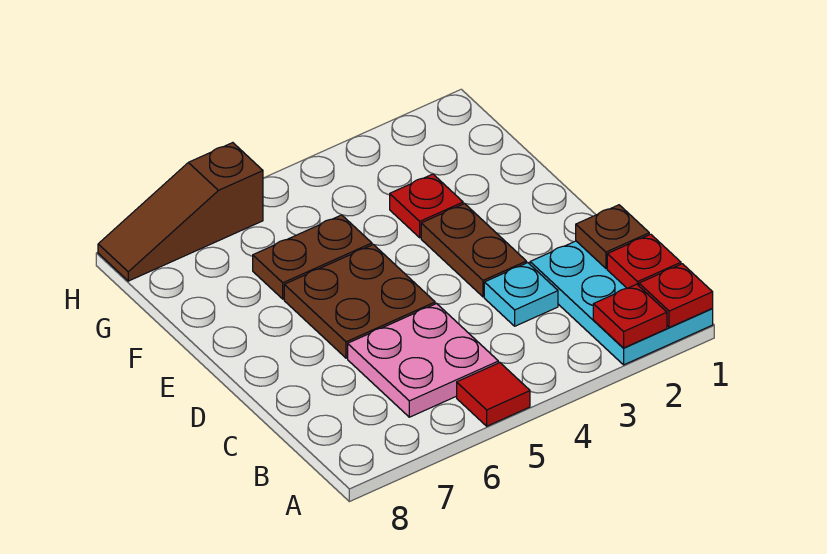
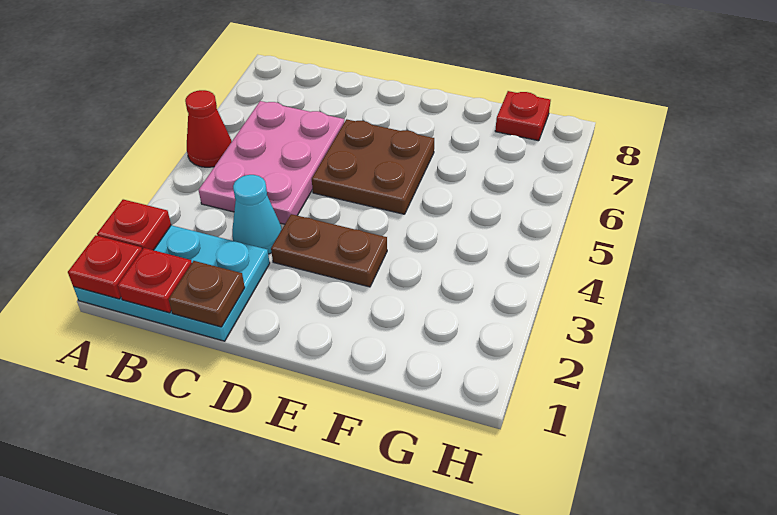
red tile A5 level 1 -> red cone A5 level 1
pink plate B5:C6 level 1 -> pink plate B4:C6 level 1
cyan plate C3 level 1 -> cyan cone C3 level 1
red plate F3 level 1 -> red plate G8 level 1
brown plate F5:F6 level 1 -> none
brown slope H6:H8 level 1 top 6 -> none

